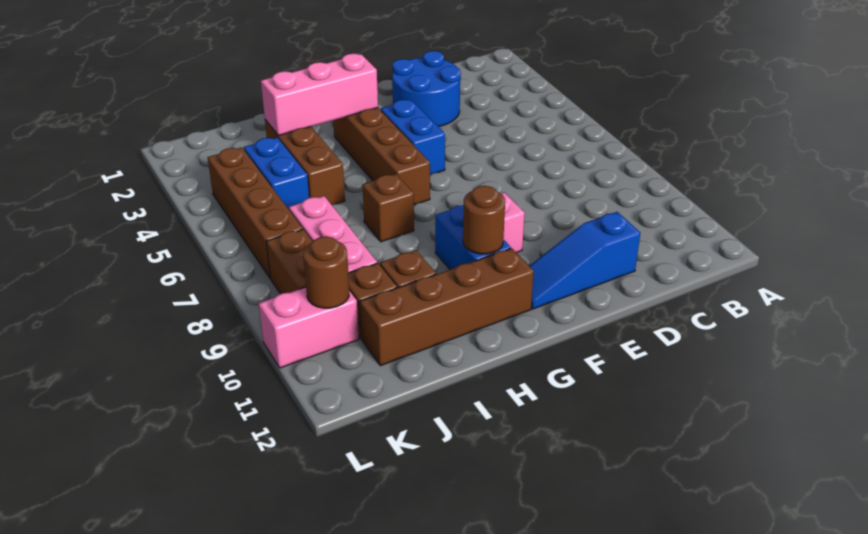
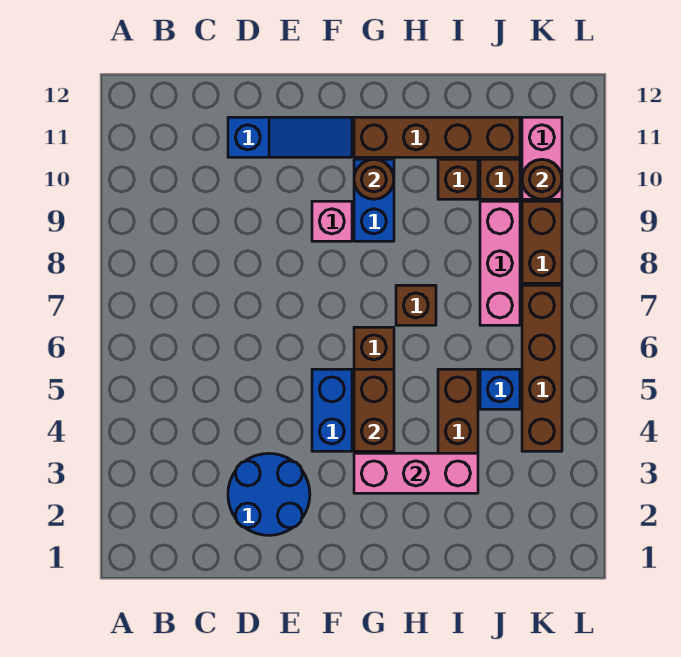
none -> brown brick G4:G5 level 2
blue brick J4:J5 level 1 -> blue brick J5 level 1
pink brick K10:L10 level 1 -> pink brick K10:K11 level 1

